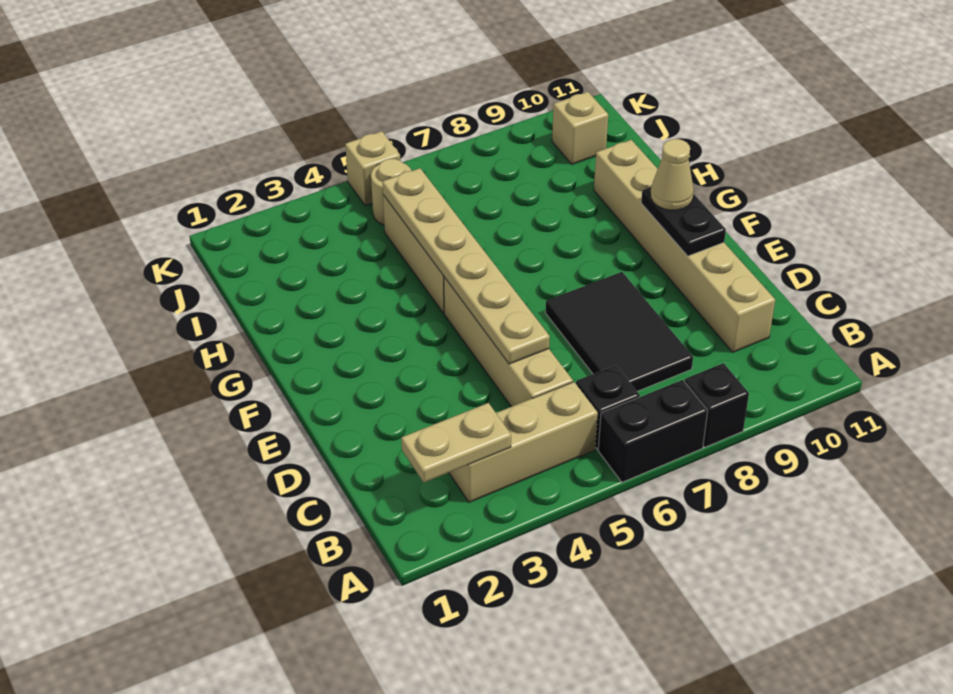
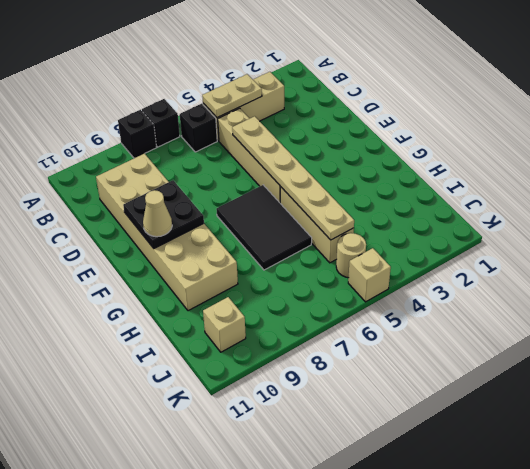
black brick A6:A7 level 1 -> black brick A7 level 1
tan plate B2:B3 level 2 -> tan plate B4:B5 level 2
black tile C7:E8 level 1 -> black tile F6:H7 level 1
tan brick C10:H10 level 1 -> tan brick C9:H10 level 1
black plate E10:F10 level 2 -> black plate E9:F10 level 2

